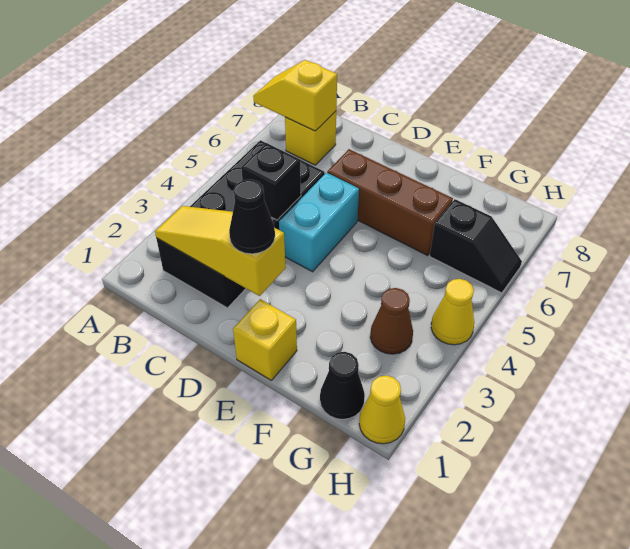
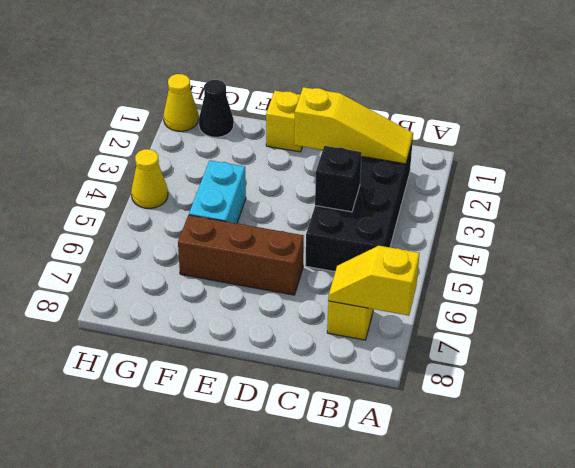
yellow slope A7:B7 level 2 top B -> yellow slope A7:B7 level 2 top A
black cone D2 level 3 -> none
cyan brick D4:D5 level 1 -> cyan brick F4:F5 level 1
brown cone G3 level 1 -> none
black slope G6:H6 level 1 top G -> none

